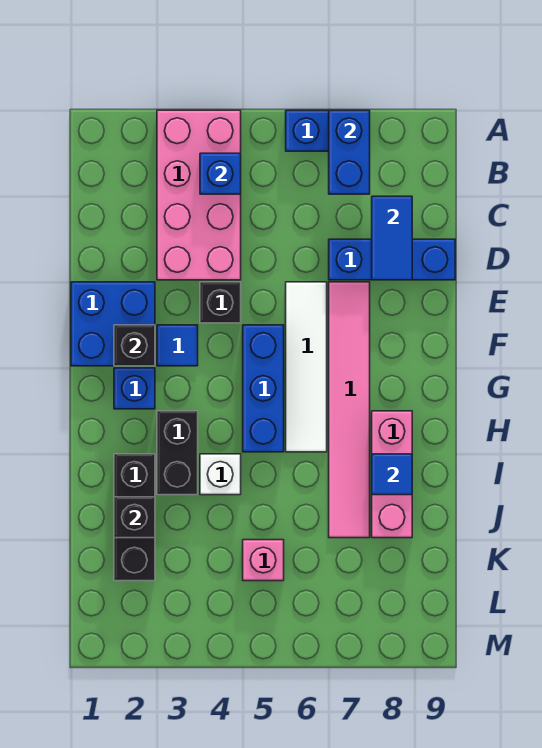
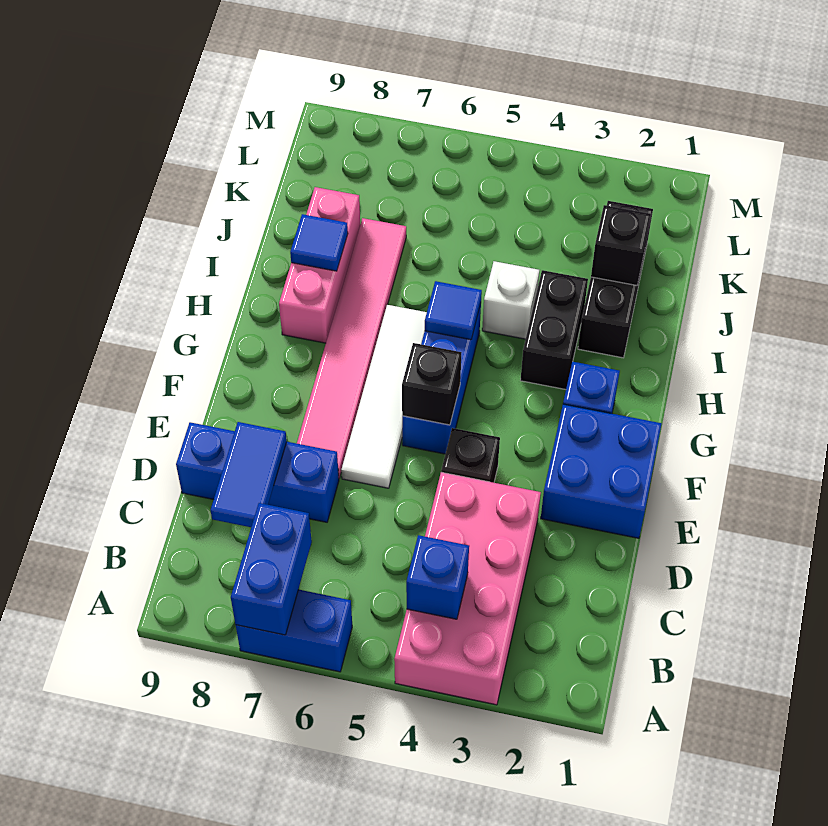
black brick F2 level 2 -> black brick F5 level 2
blue tile F3 level 1 -> blue tile H5 level 2
pink brick K5 level 1 -> none

